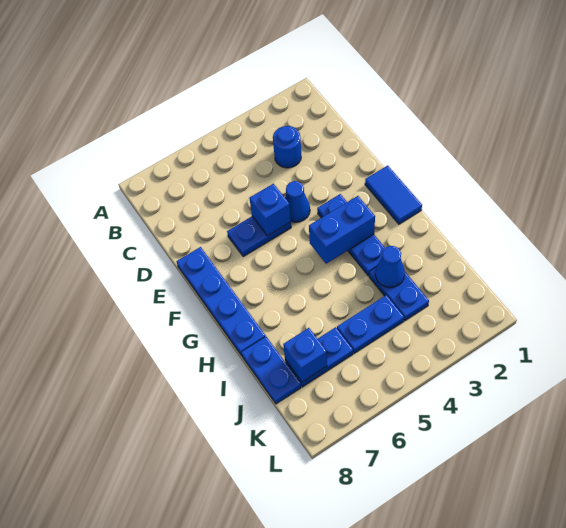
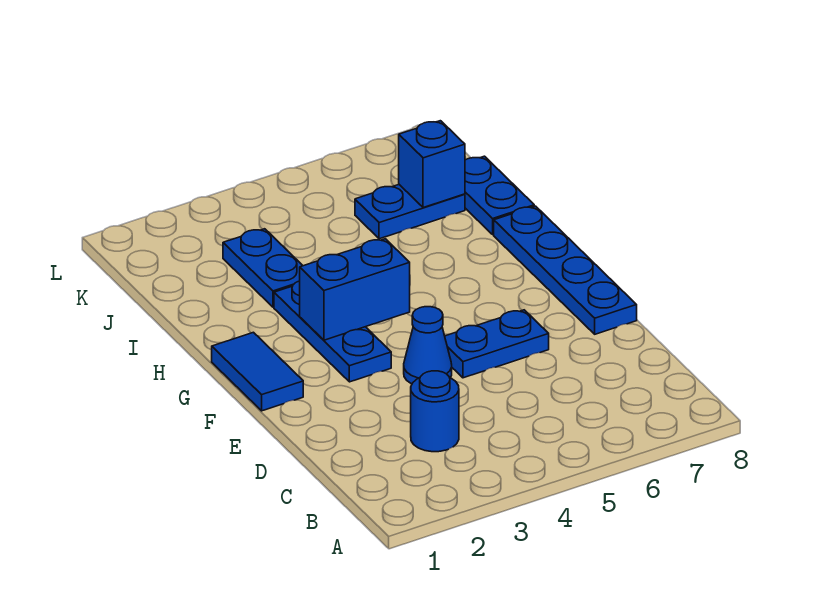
blue brick E5 level 2 -> none
blue cone I3 level 2 -> none
blue plate J4:J5 level 1 -> none

